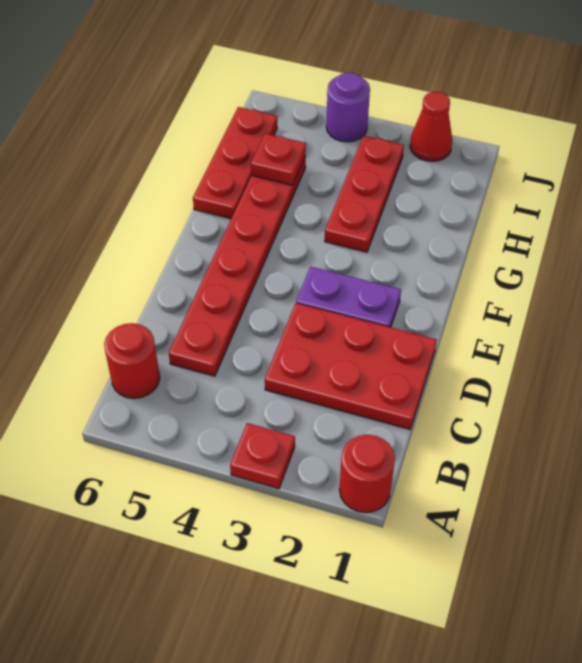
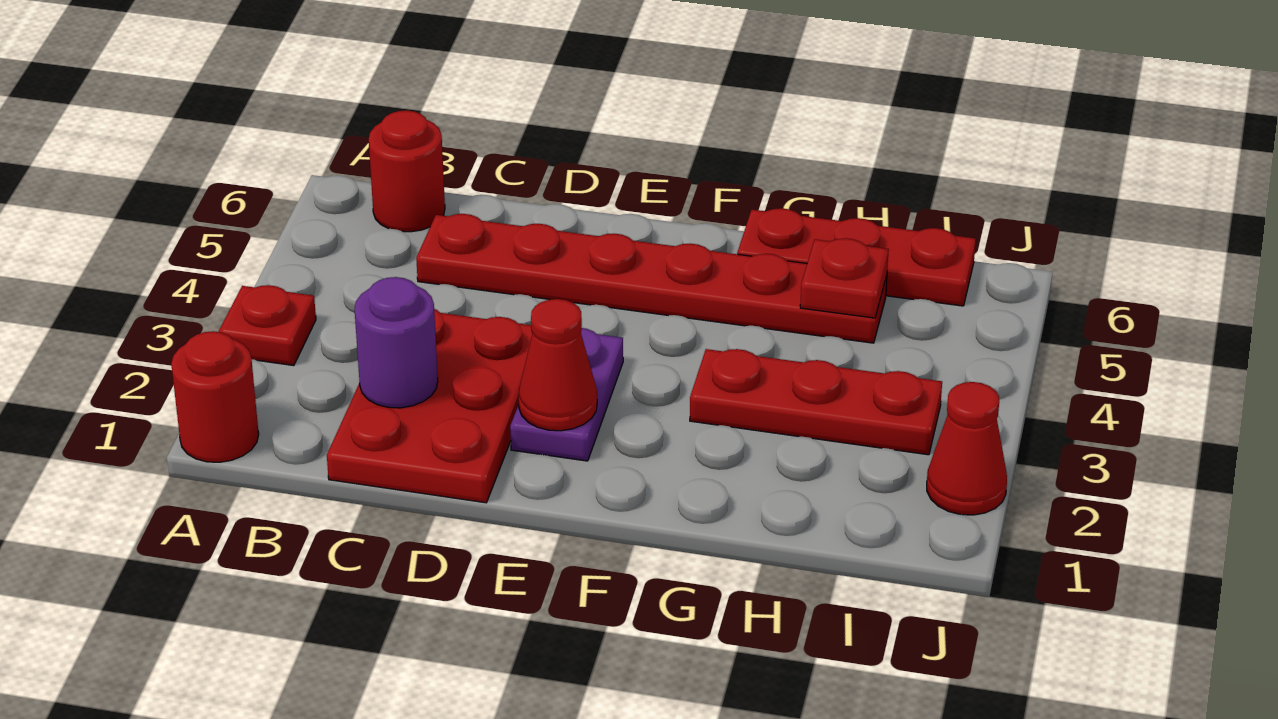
none -> red cone E2 level 2
purple round brick J4 level 1 -> purple round brick C2 level 2

